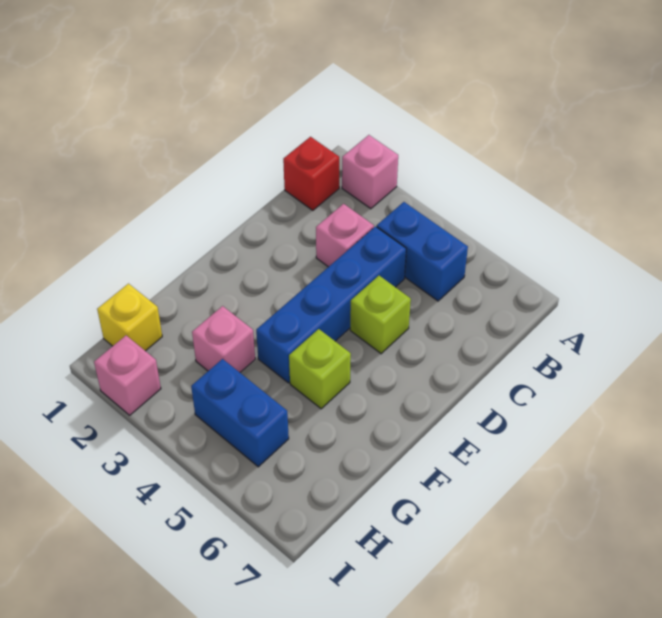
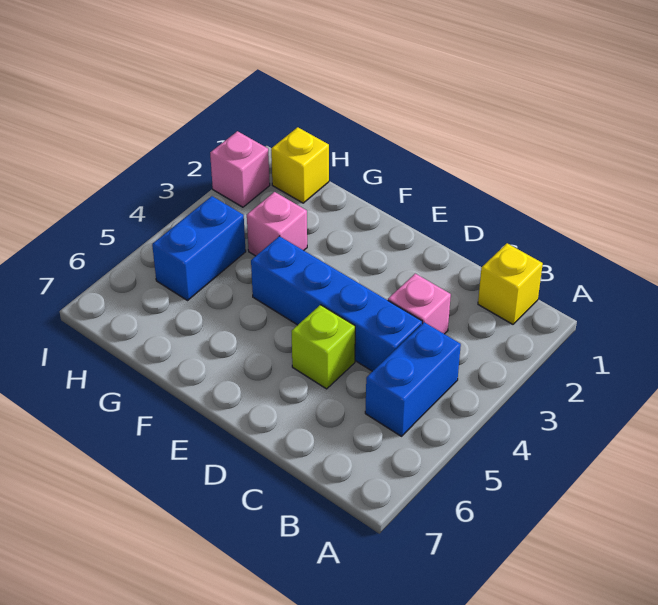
pink brick A2 level 1 -> none
red brick B1 level 1 -> yellow brick B1 level 1
lime brick F5 level 1 -> none

